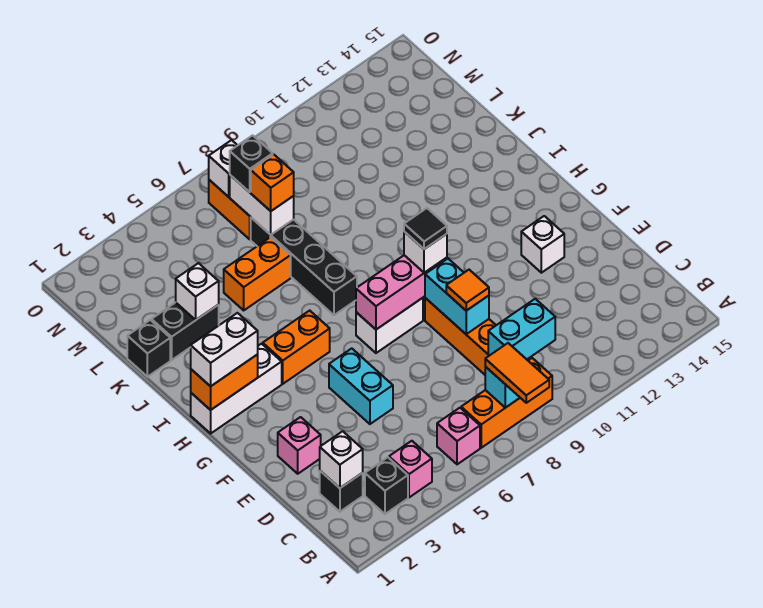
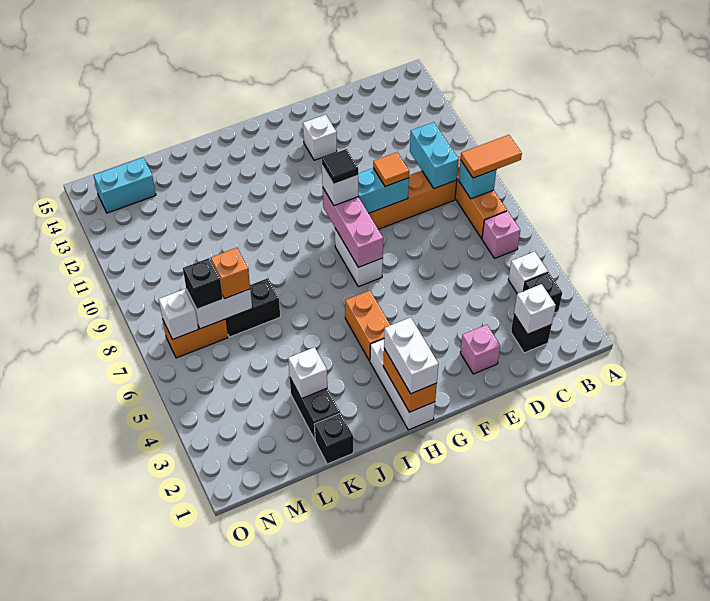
pink brick B4 level 1 -> white brick B4 level 1
cyan brick E5:F5 level 1 -> cyan brick M14:N14 level 1
black brick I7:L7 level 1 -> black brick K7:L7 level 1
orange brick K5:K6 level 1 -> none

